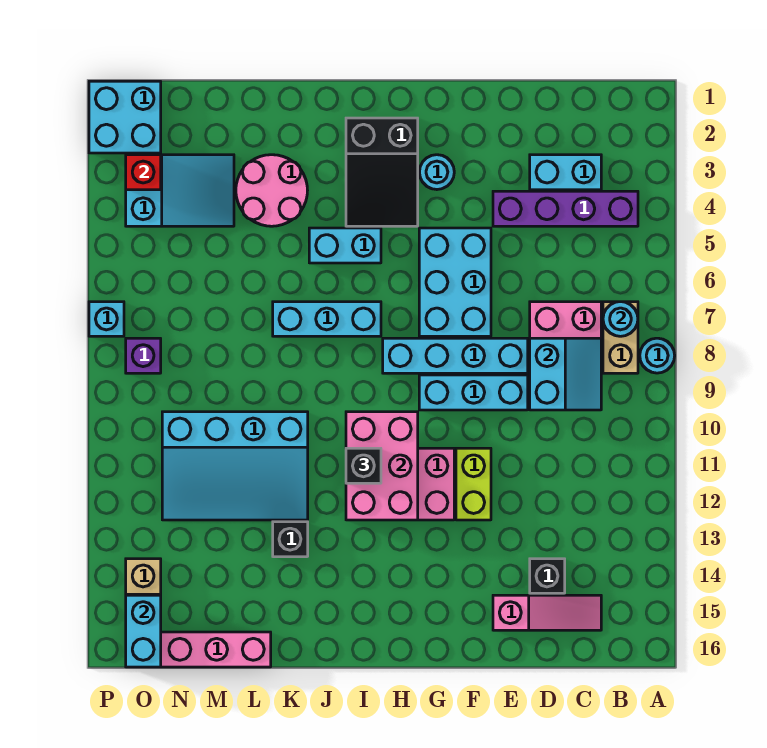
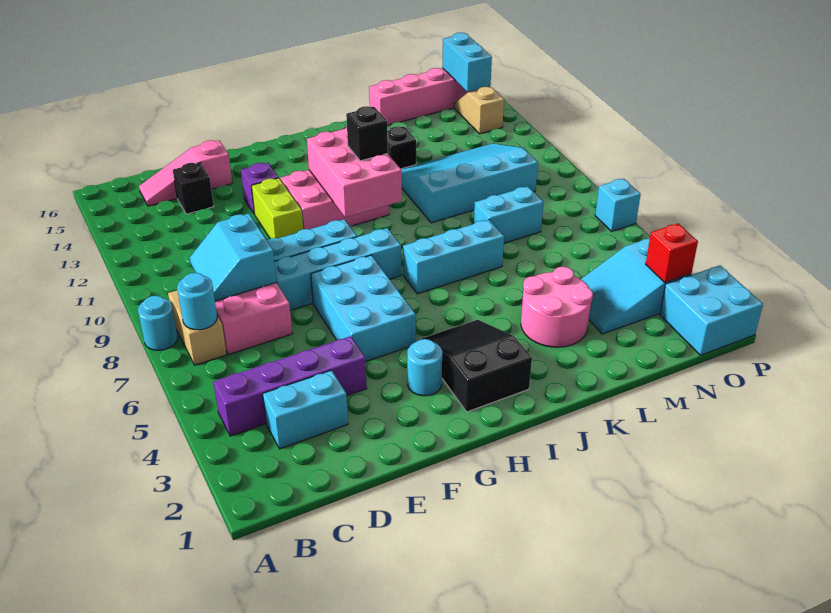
cyan brick I5:J5 level 1 -> cyan brick L8:M8 level 1
purple brick O8 level 1 -> purple brick F13 level 1

